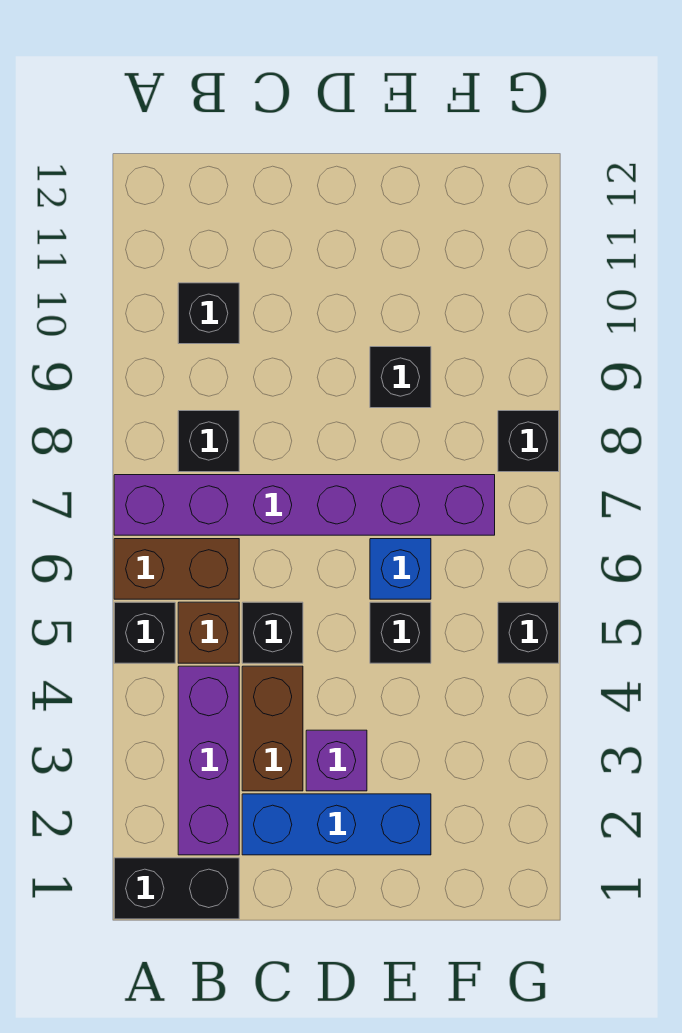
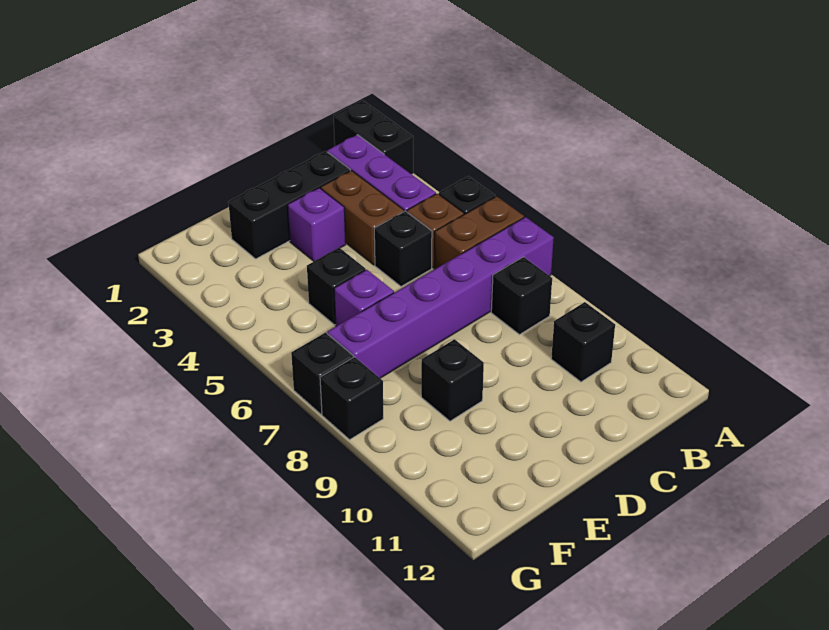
black brick A1:B1 level 1 -> black brick A1:A2 level 1
blue brick C2:E2 level 1 -> black brick C2:E2 level 1
blue brick E6 level 1 -> purple brick E6 level 1
black brick G5 level 1 -> black brick G7 level 1

